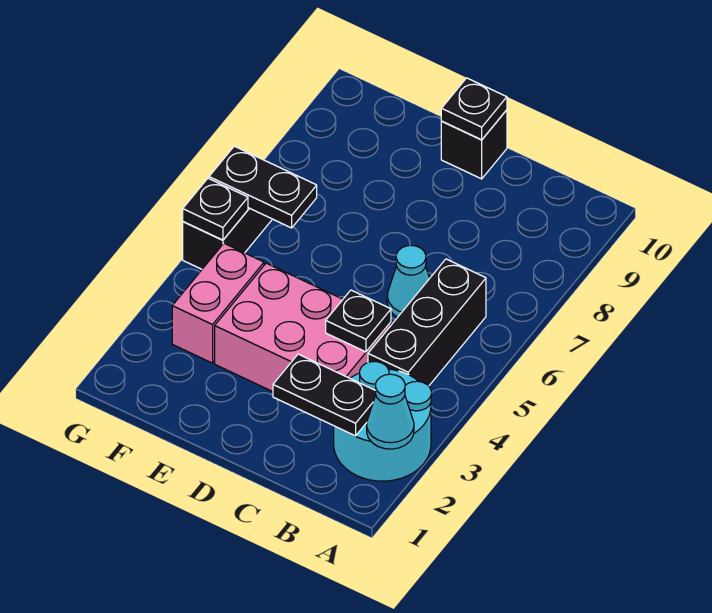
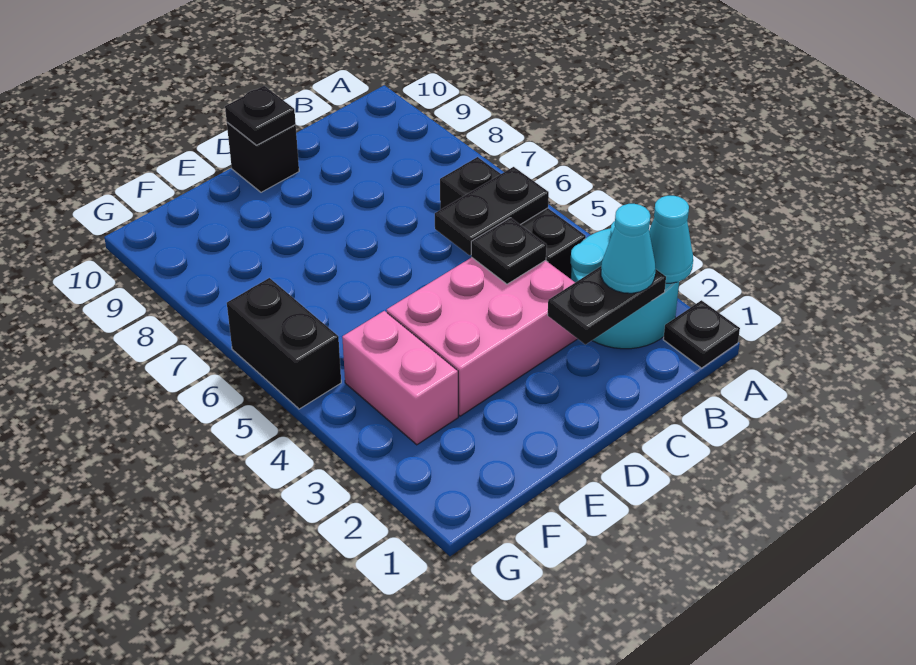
cyan cone C6 level 1 -> cyan cone B2 level 3
black plate F6:G6 level 2 -> black plate B5:C5 level 2
black plate G5 level 2 -> black plate A1 level 1

